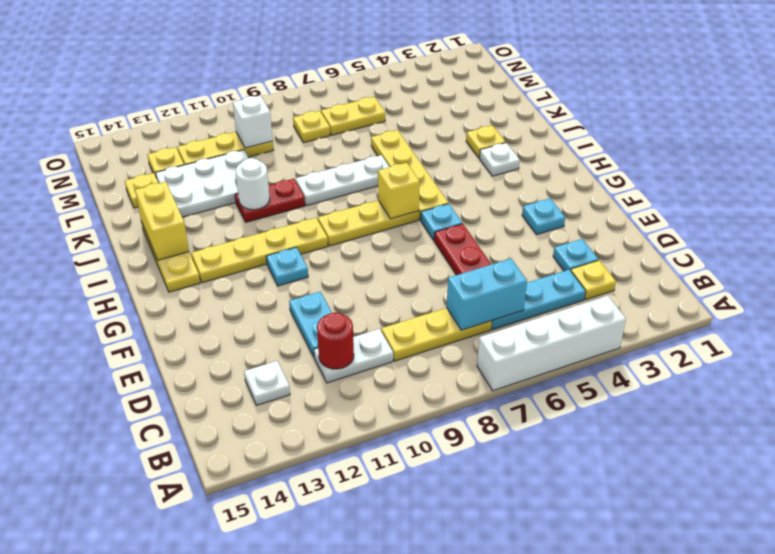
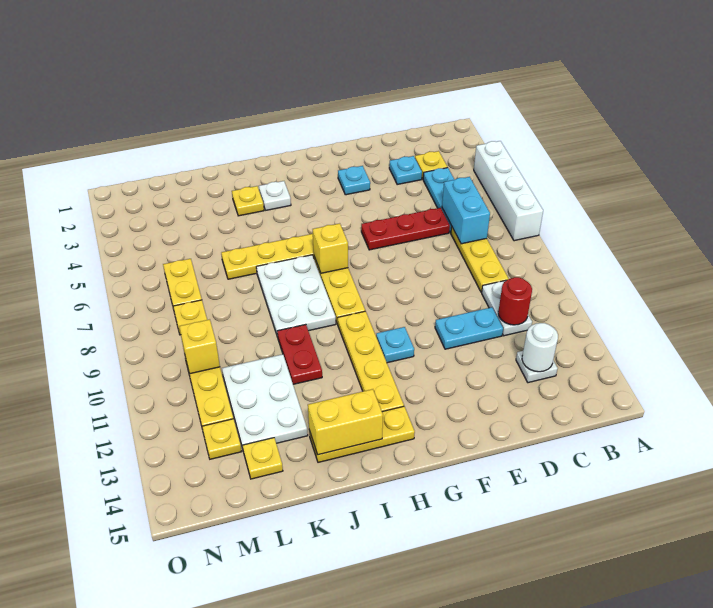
cyan plate G6 level 1 -> none
white plate J7:J9 level 1 -> white plate I7:J9 level 1
white round brick J11 level 2 -> white round brick C13 level 2
white brick M10 level 2 -> yellow brick M10 level 2

